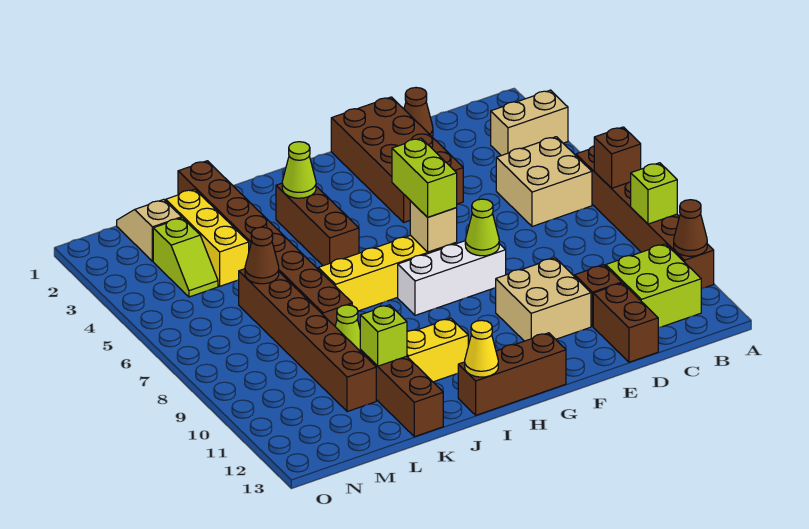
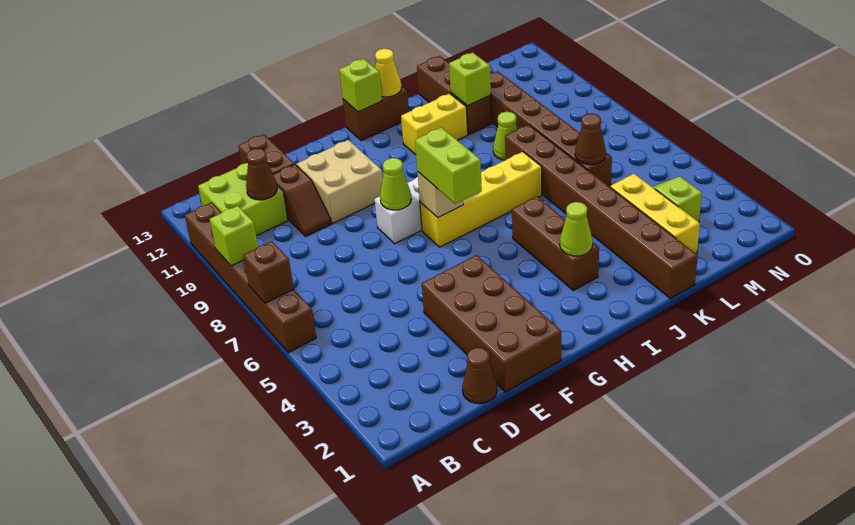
tan brick A3:B3 level 1 -> none
brown cone A11 level 2 -> brown cone C11 level 2
tan brick B5:C6 level 1 -> none
brown brick G13:I13 level 1 -> brown brick H13:I13 level 1
none -> lime brick H13 level 2
tan slope M1:M2 level 1 top 2 -> none

